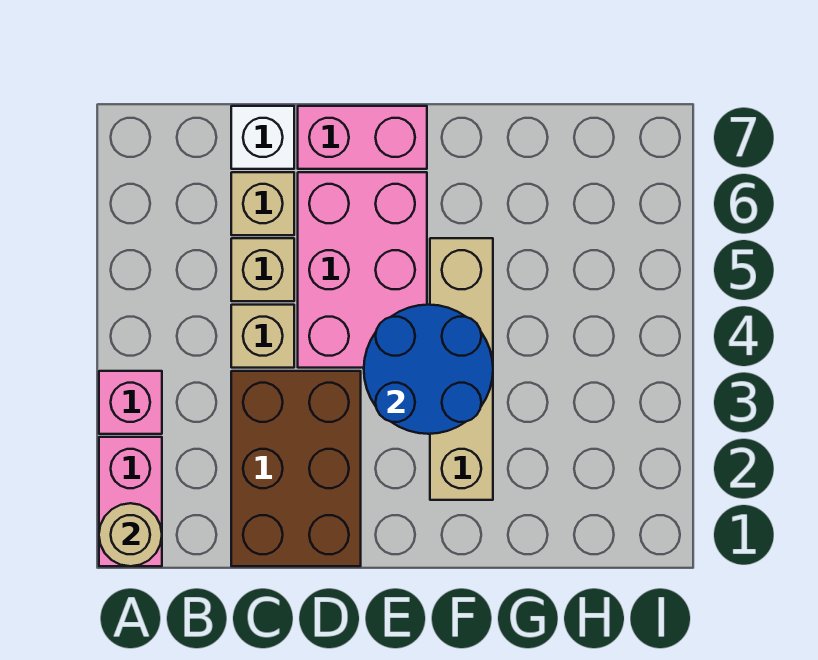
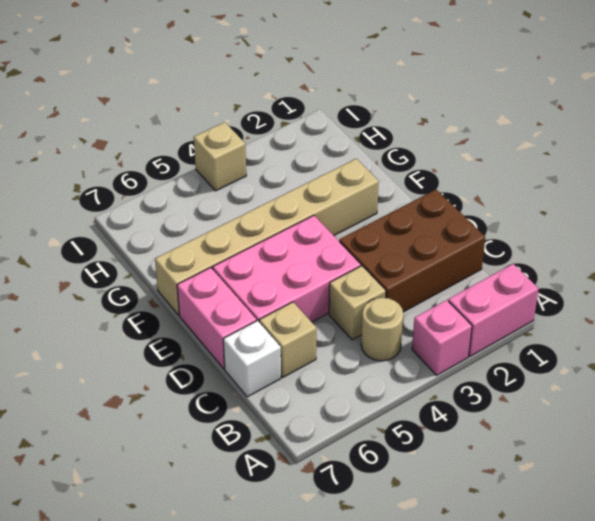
tan round brick A1 level 2 -> tan round brick B4 level 1
tan brick C5 level 1 -> tan brick I4 level 1
blue round brick E3:F4 level 2 -> none
tan brick F2:F5 level 1 -> tan brick F2:F7 level 1

